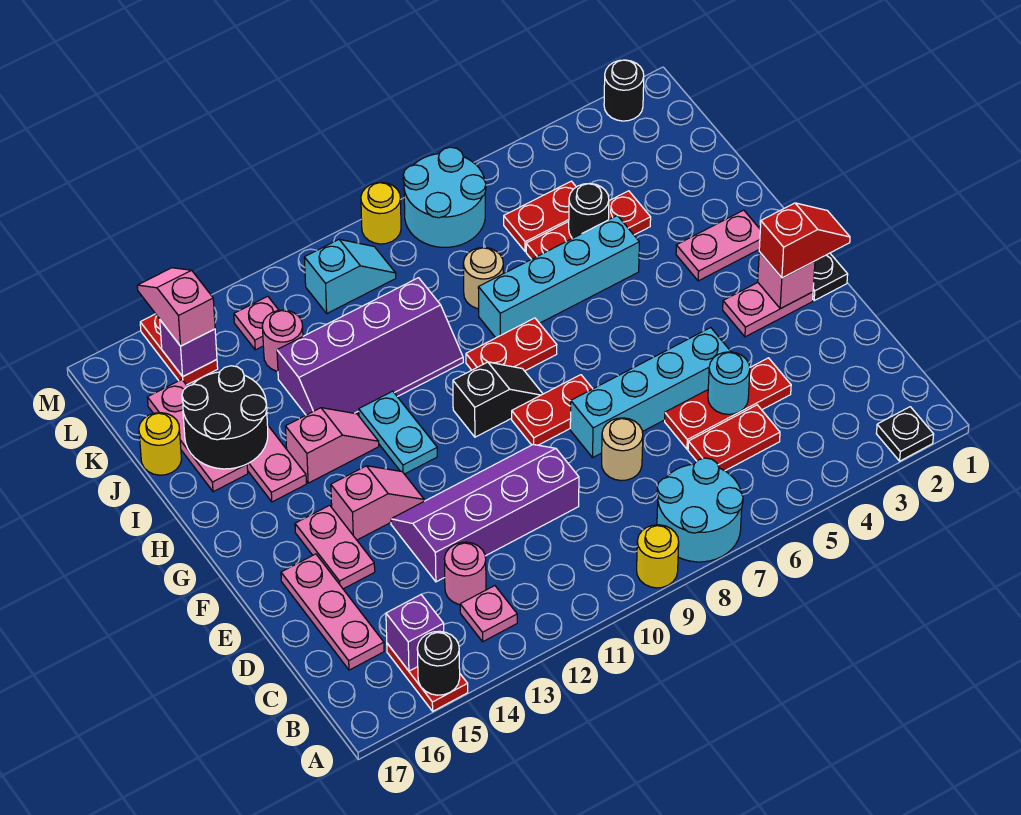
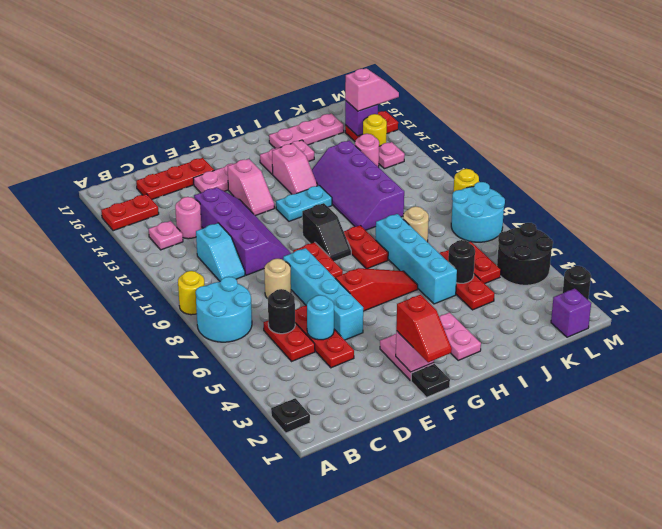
black round brick A15 level 2 -> black round brick C6 level 2
purple brick B15 level 2 -> purple brick L1 level 1
pink plate C16:E16 level 1 -> red plate C16:E16 level 1
none -> red slope F6:H6 level 1 top F
black round brick I15:J16 level 2 -> black round brick L4:M5 level 1
yellow round brick J17 level 1 -> yellow round brick L14 level 1
cyan slope L10:L11 level 1 top 11 -> cyan slope C10:C11 level 1 top 11

